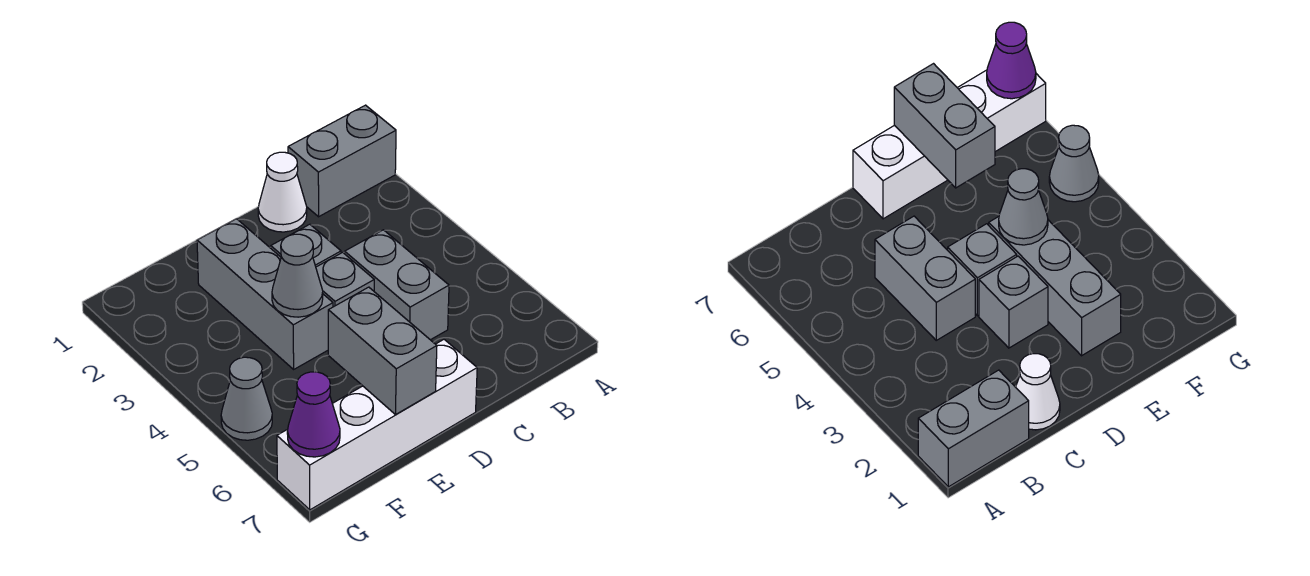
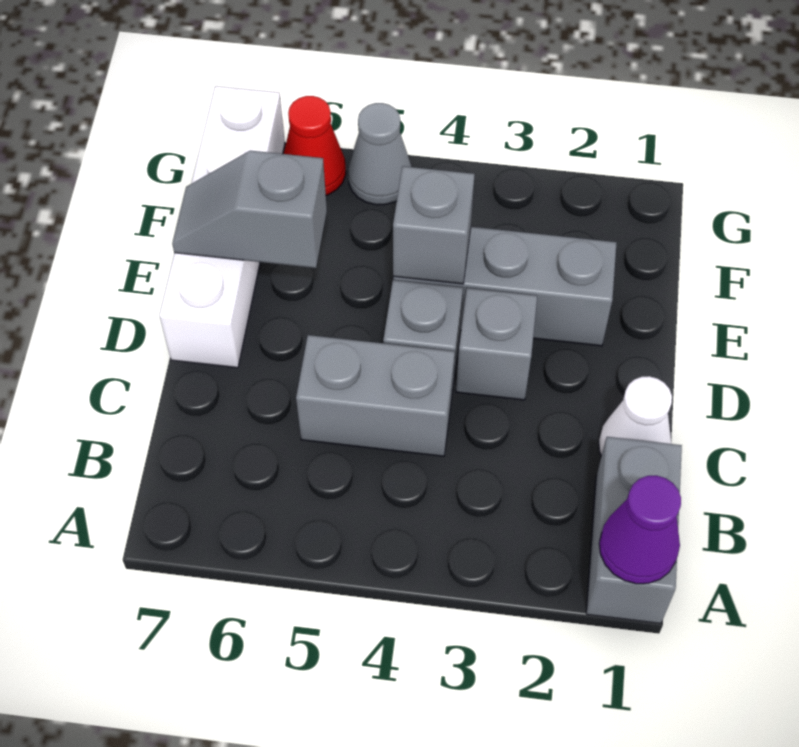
grey cone E4 level 2 -> grey brick E4 level 2
grey brick E6:E7 level 2 -> grey slope E6:E7 level 2 top 6
none -> red cone G6 level 1
purple cone G7 level 2 -> purple cone A1 level 2

